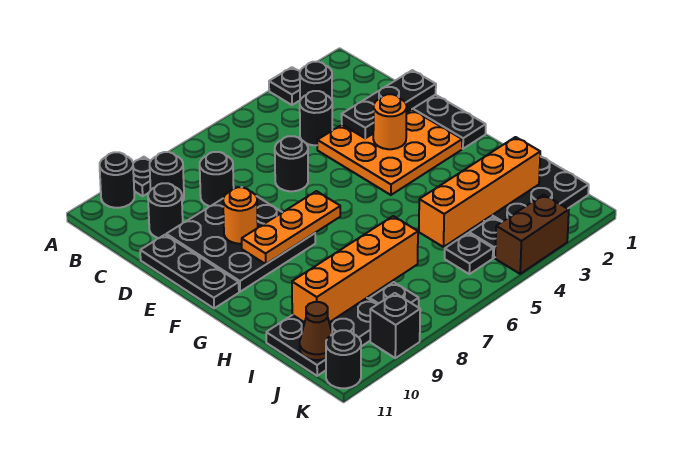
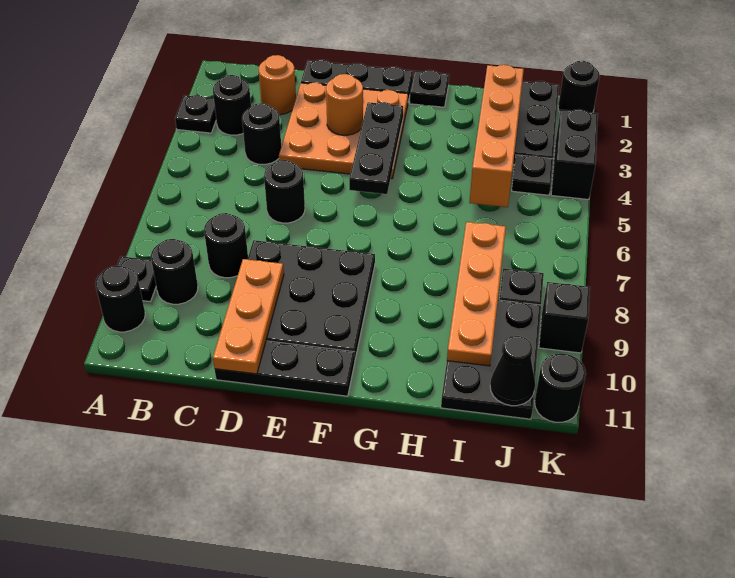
black round brick C10 level 1 -> black round brick K1 level 1
black plate D1:D3 level 2 -> black plate F3:F5 level 2
orange round brick E9 level 2 -> orange round brick C2 level 1
orange plate F7:F9 level 2 -> orange plate D9:D11 level 2
orange brick I7:I10 level 2 -> orange plate I7:I10 level 2
black plate J5 level 1 -> black plate G1 level 1
brown cone J11 level 2 -> black cone J11 level 2
brown brick K3:K4 level 1 -> black brick K3:K4 level 1

